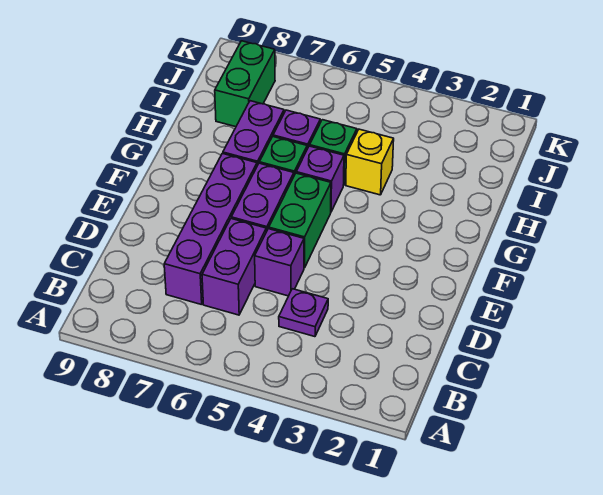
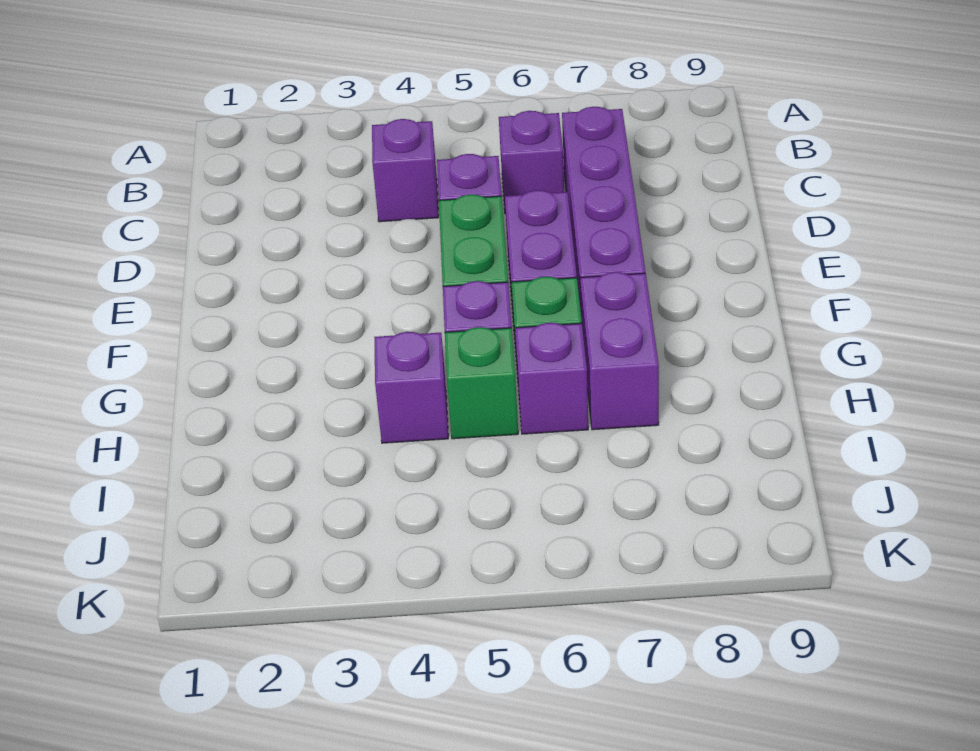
purple plate C4 level 1 -> purple brick C4 level 1
purple brick C6:D6 level 1 -> purple brick C6 level 1
yellow brick H4 level 1 -> purple brick H4 level 1
green brick I8:J8 level 1 -> none

